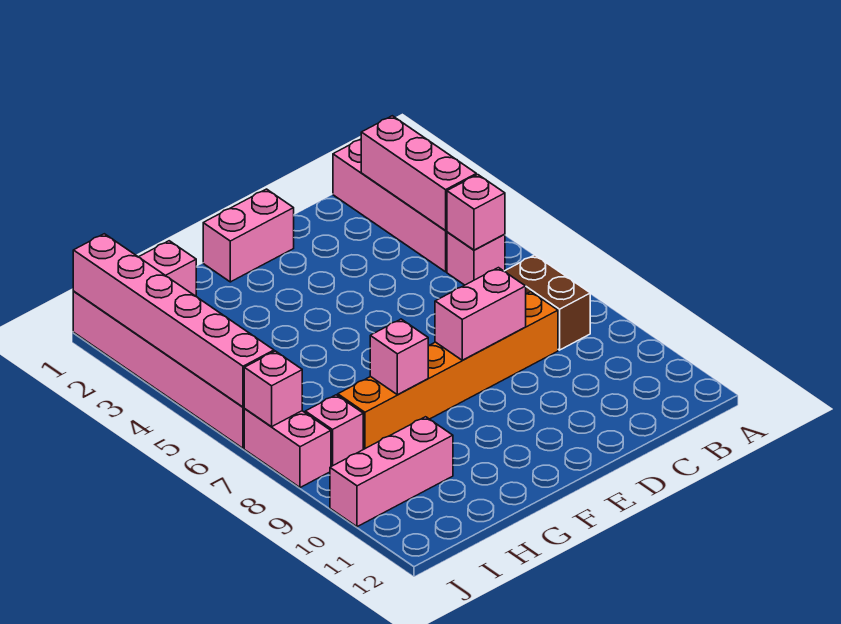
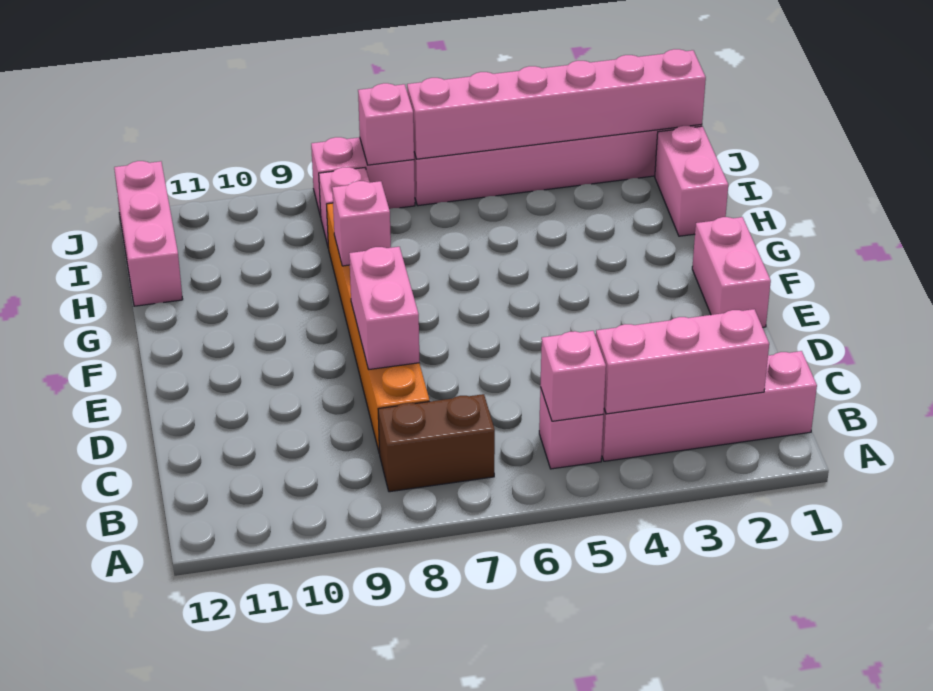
pink brick H10:J10 level 1 -> pink brick H12:J12 level 1

